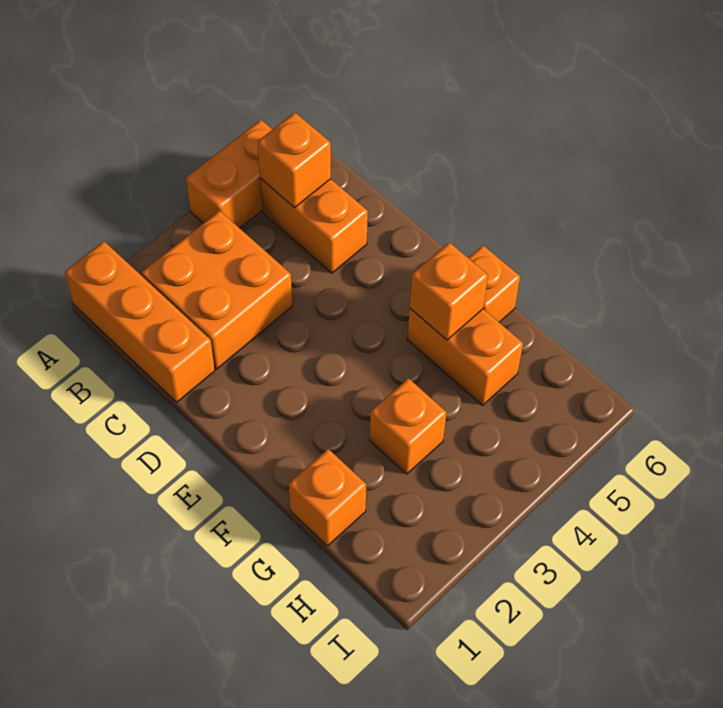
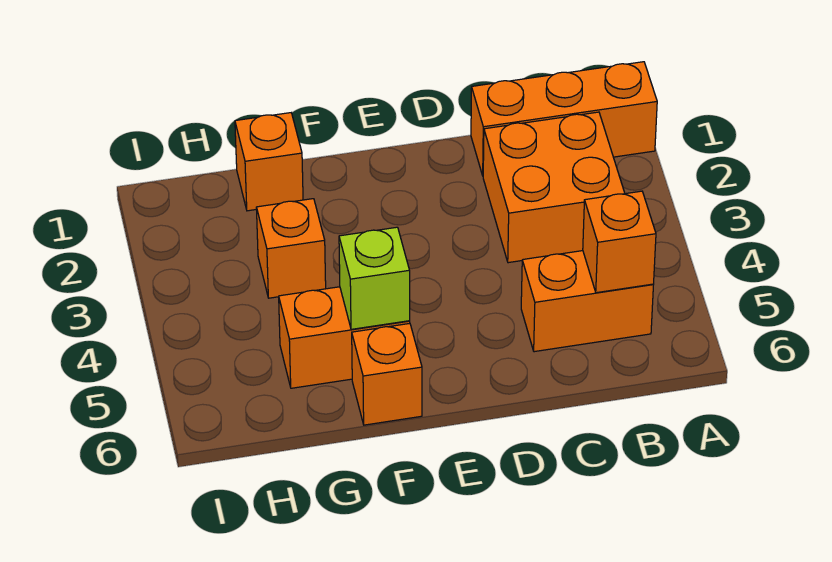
orange brick A4:A5 level 1 -> none
orange brick F5 level 2 -> lime brick F5 level 2

